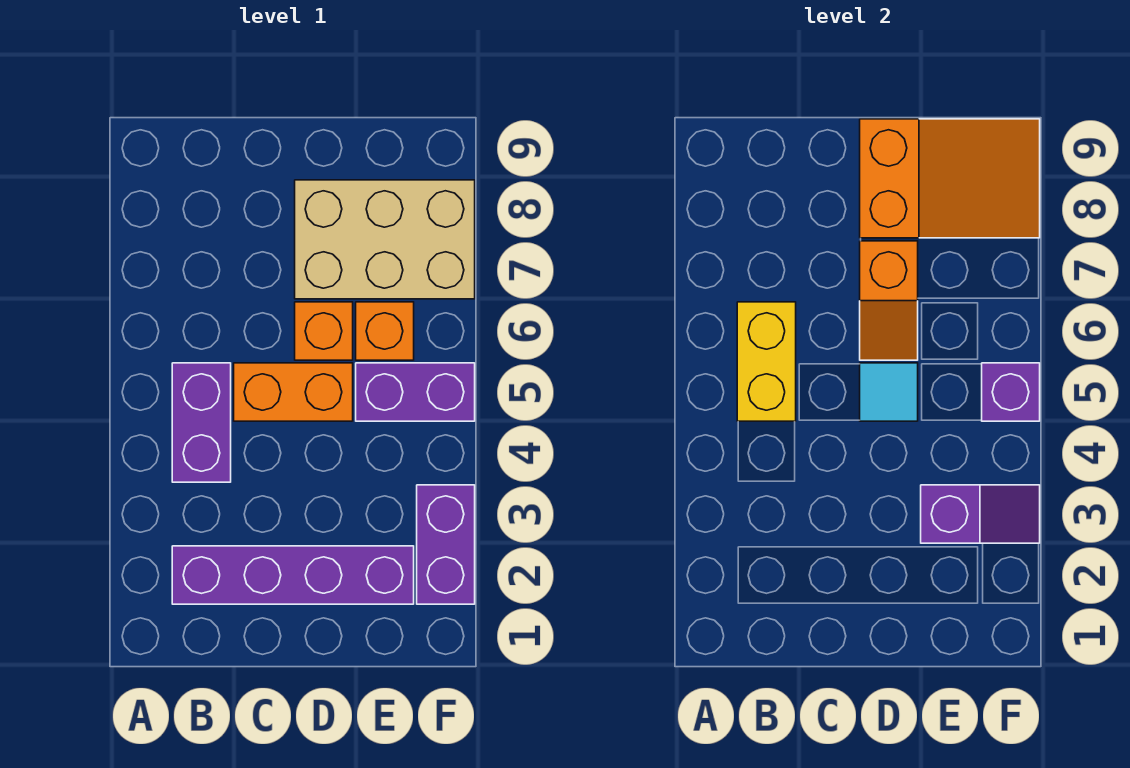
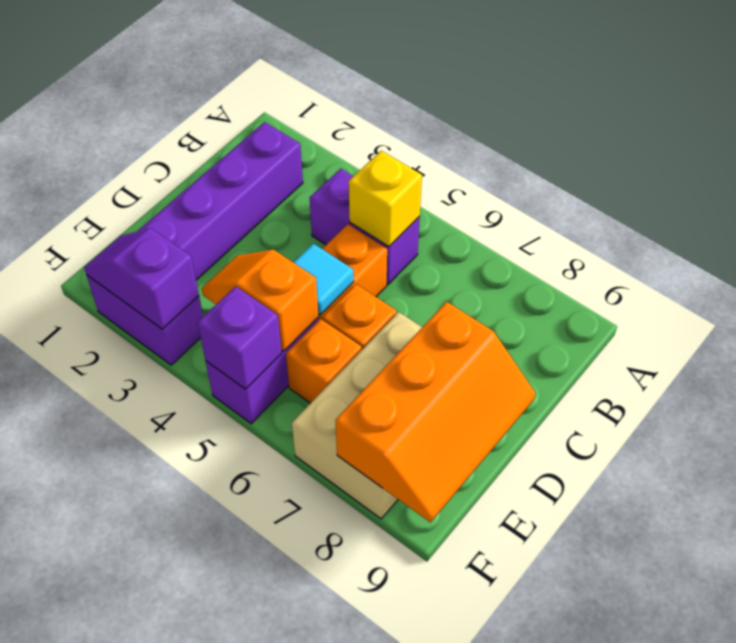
yellow brick B5:B6 level 2 -> yellow brick B5 level 2
orange slope D6:D7 level 2 top 7 -> orange slope E4:E5 level 2 top 5
orange slope D8:F9 level 2 top D -> orange slope D8:F9 level 2 top 8
purple slope E3:F3 level 2 top E -> purple slope F2:F3 level 2 top 3

